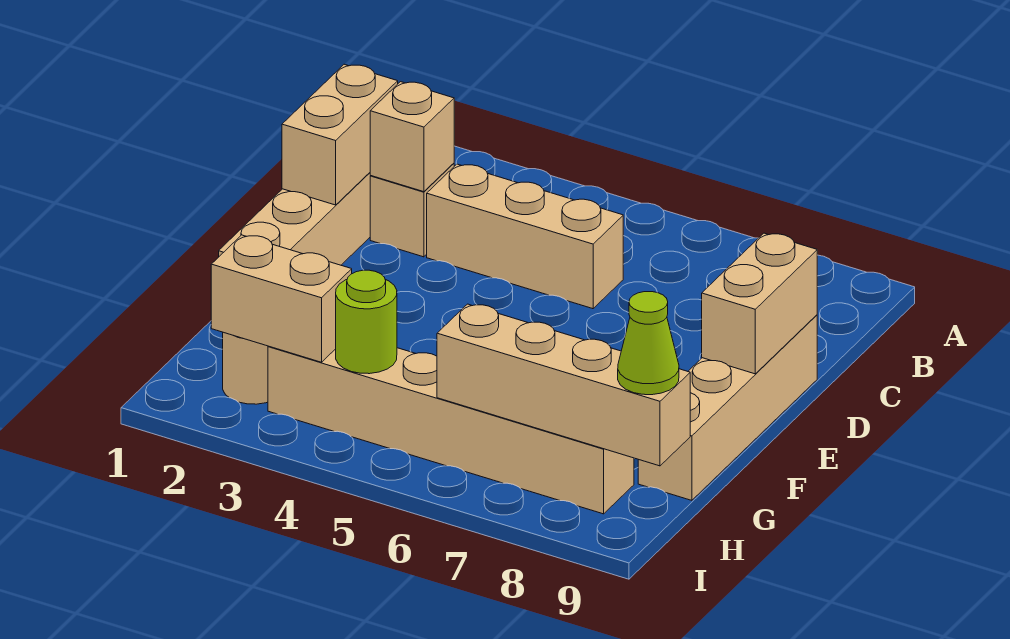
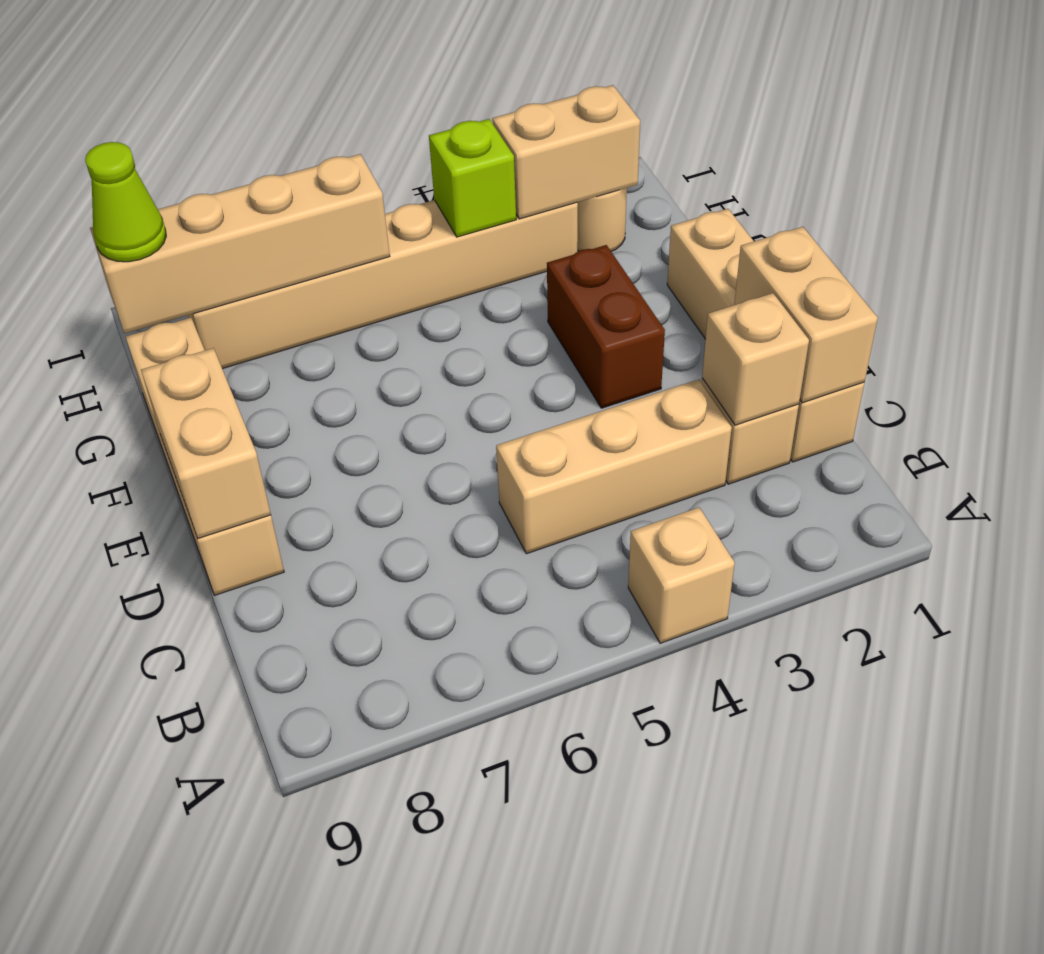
none -> tan brick A4 level 1
none -> brown brick E3:F3 level 1
lime round brick H4 level 2 -> lime brick H4 level 2

